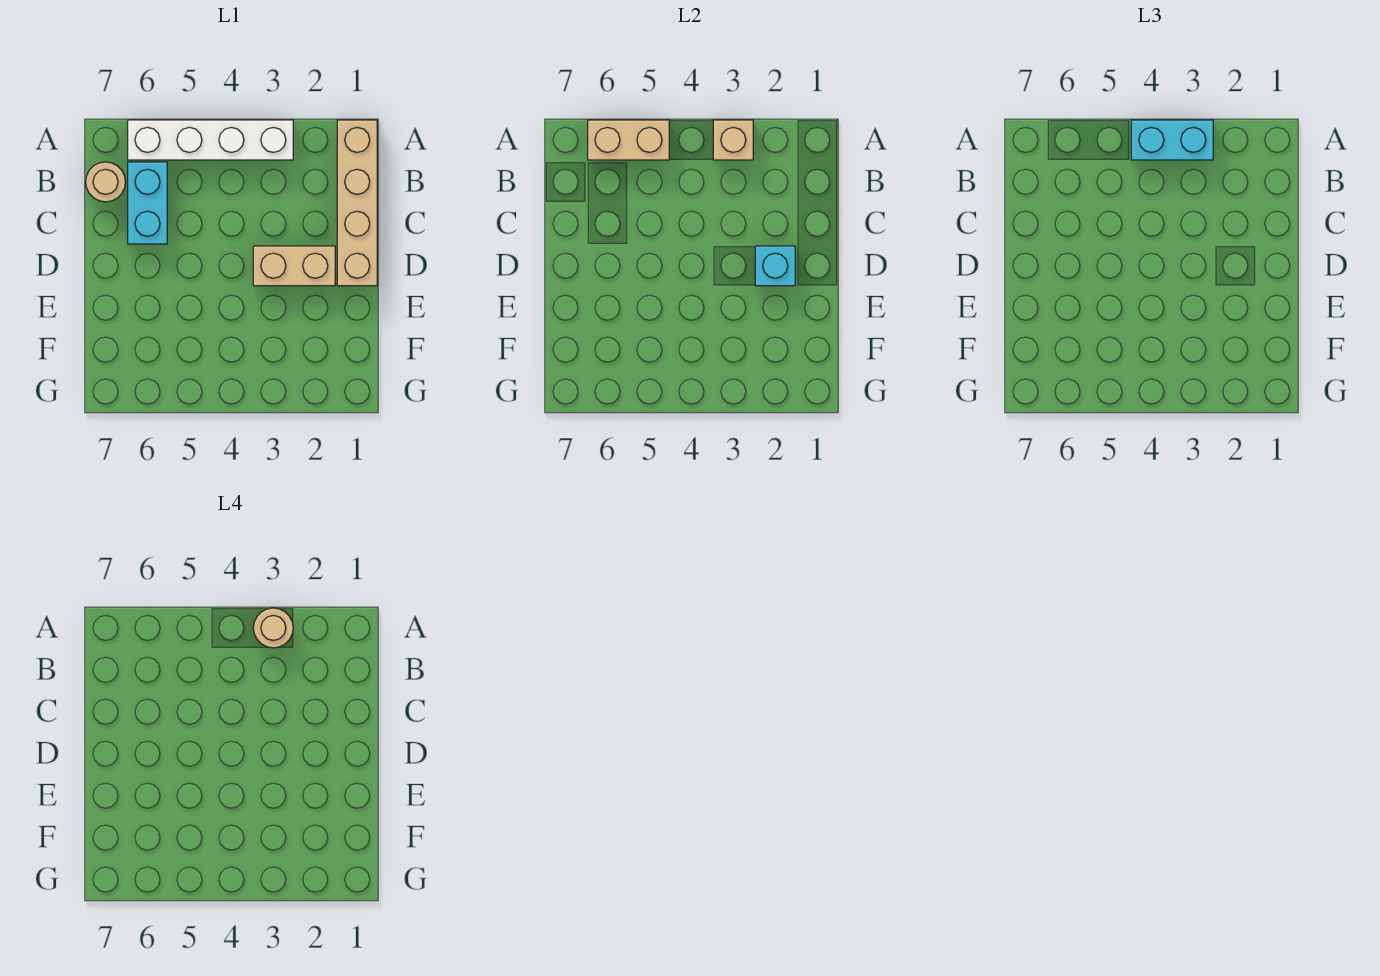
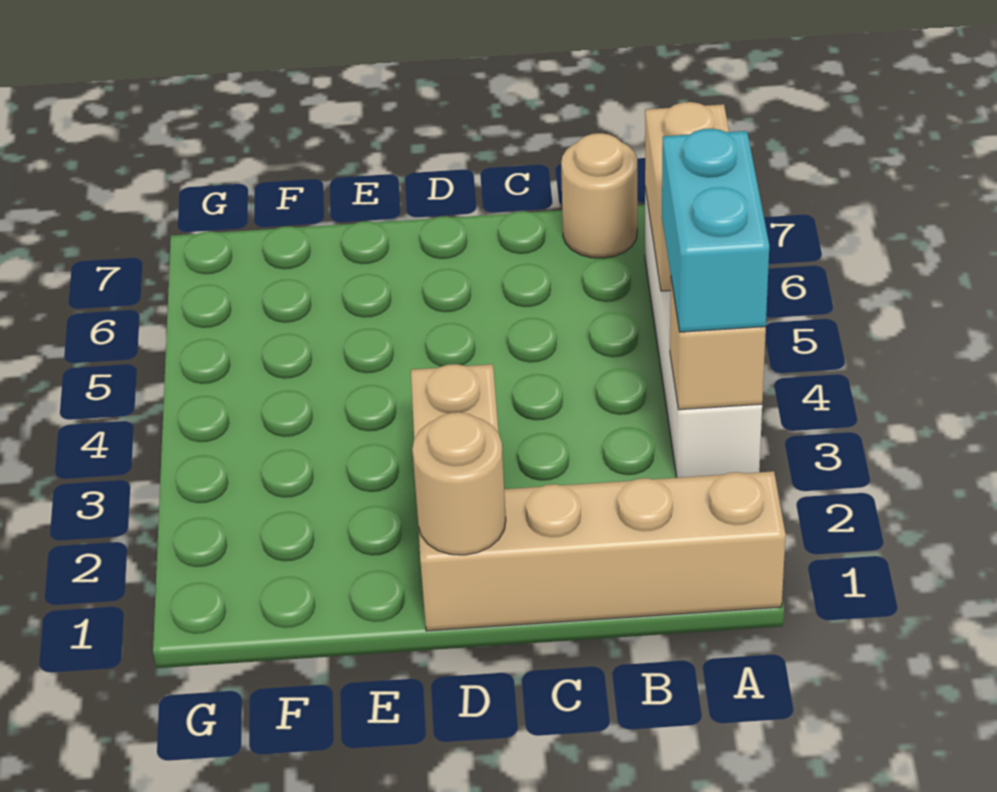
tan round brick A3 level 4 -> tan round brick D1 level 2
cyan brick B6:C6 level 1 -> none
cyan brick D2 level 2 -> none

